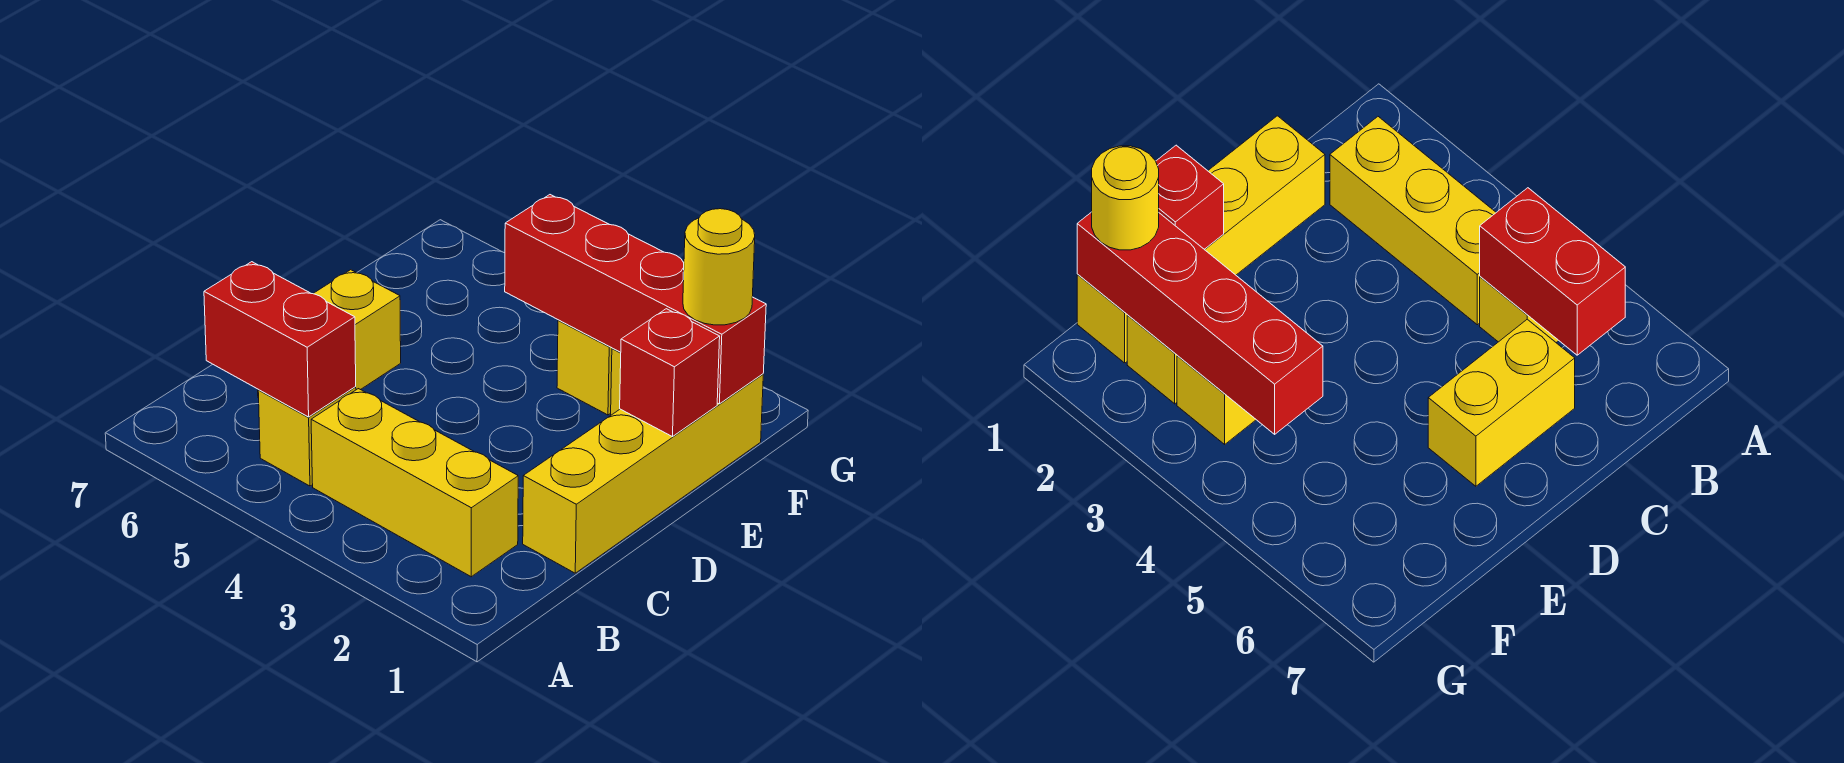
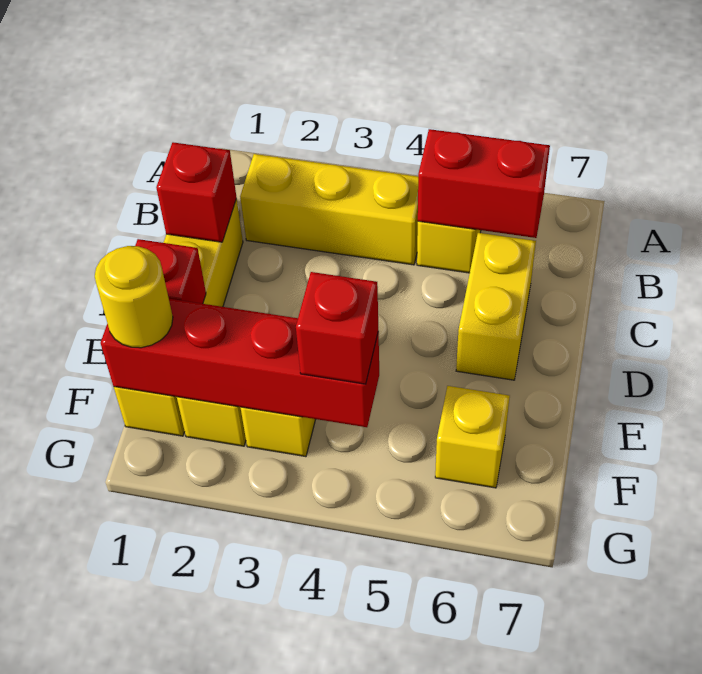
none -> red brick C1 level 2
none -> red brick F4 level 3
none -> yellow brick F6 level 1

